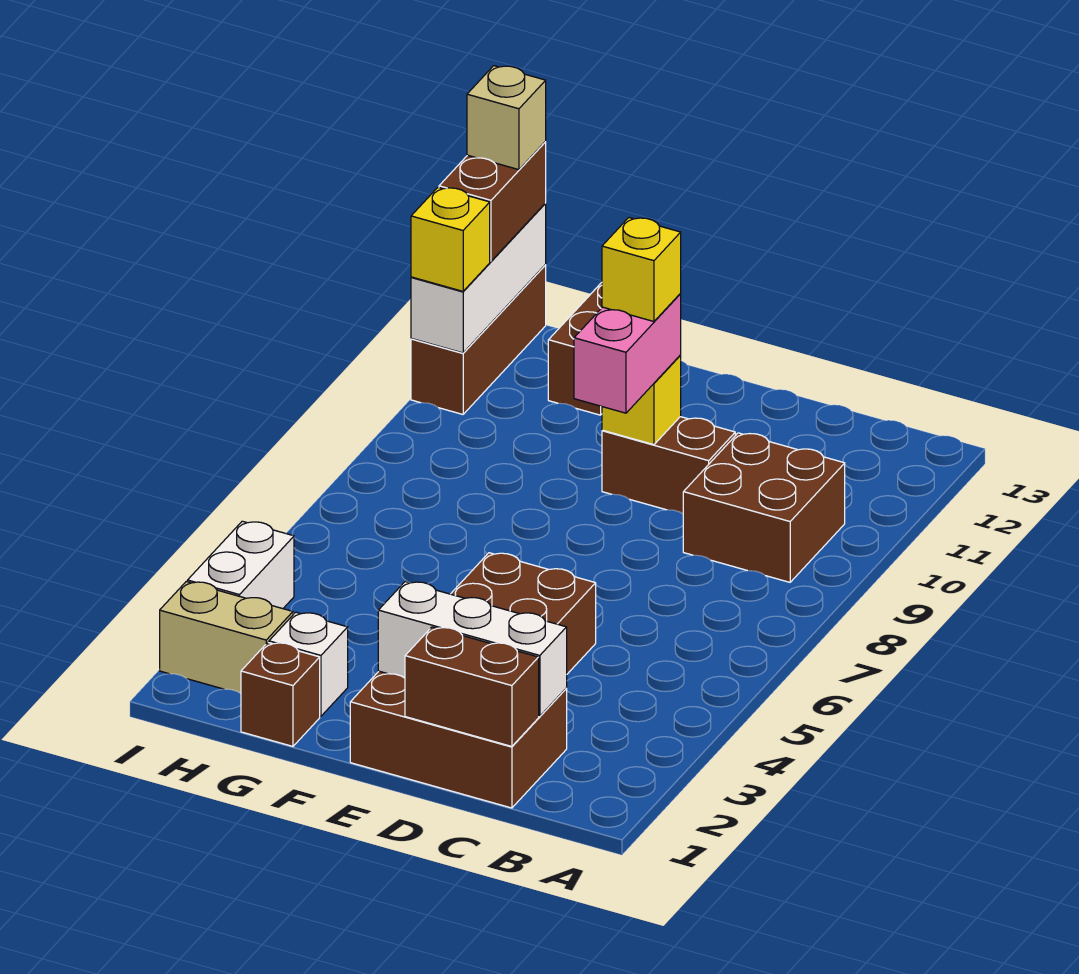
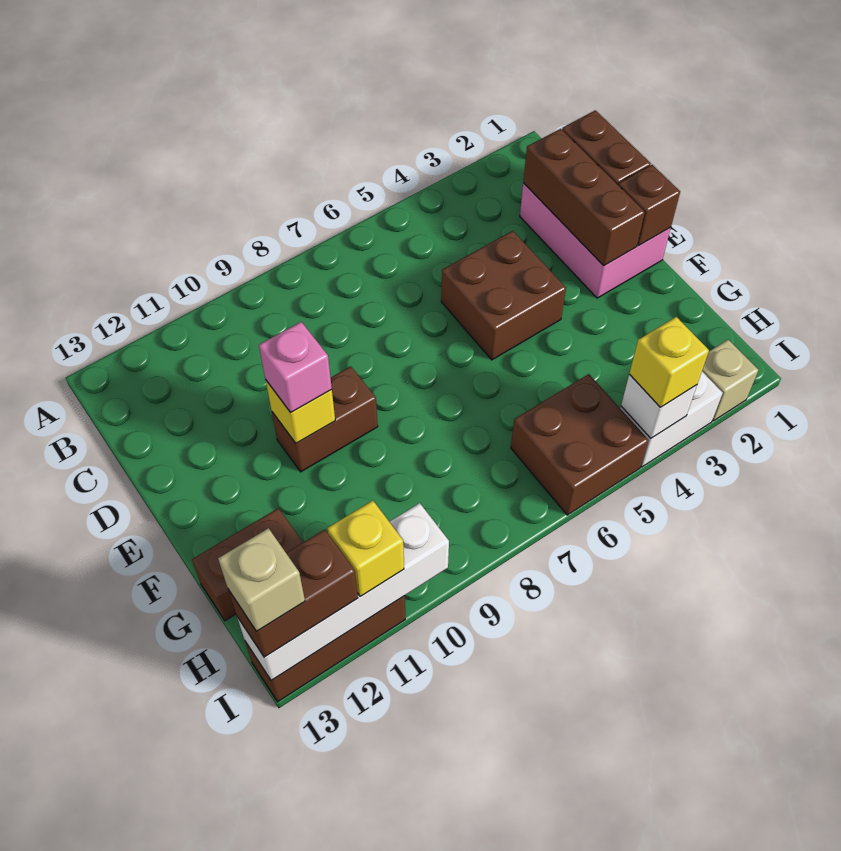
brown brick B9:C10 level 1 -> brown brick H5:I6 level 1
brown brick C1:E2 level 1 -> pink brick C1:E2 level 1
white brick C2:E2 level 2 -> brown brick C2:E2 level 2
brown brick D10:E10 level 1 -> brown brick E9:E10 level 1
pink brick E9:E10 level 3 -> pink brick E10 level 3
yellow brick E10 level 4 -> yellow brick I4 level 3
brown brick G1 level 1 -> brown brick E1 level 2
white brick G2 level 1 -> white brick I4 level 2
tan brick H2:I2 level 1 -> tan brick I2 level 1
white brick I11:I13 level 2 -> white brick I10:I13 level 2

